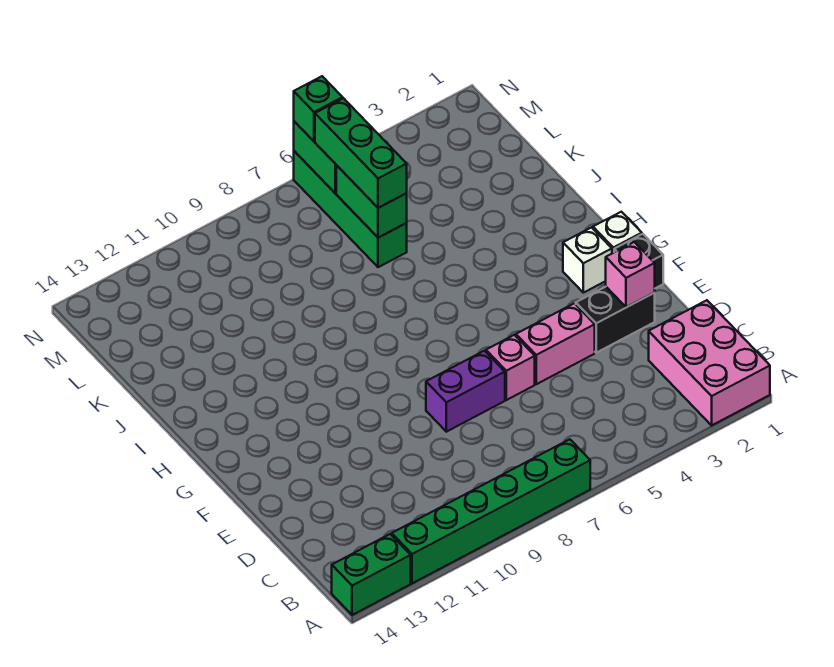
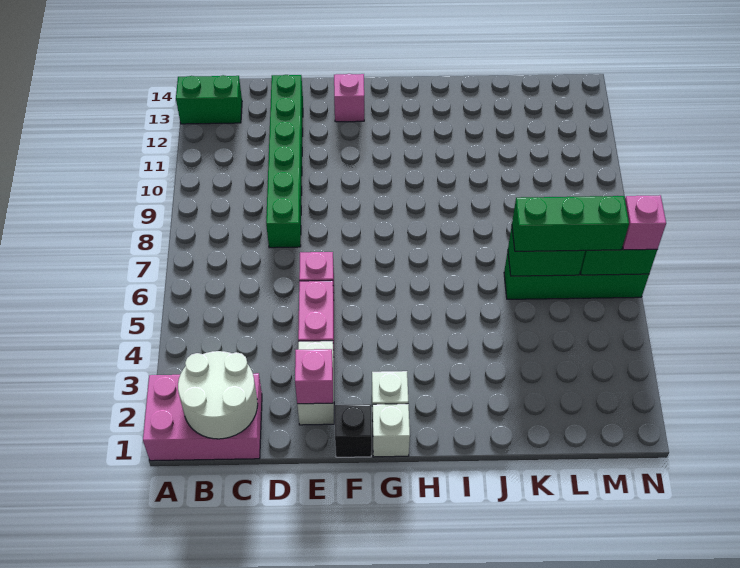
green brick A7:A12 level 1 -> green brick D8:D13 level 1
green brick A13:A14 level 1 -> green brick A13:B13 level 1
none -> white round brick B1:C2 level 2
black brick E2:E3 level 1 -> white brick E2:E3 level 1
purple brick E7:E8 level 1 -> none
none -> pink brick F13 level 1
green brick N6 level 3 -> pink brick N6 level 3

